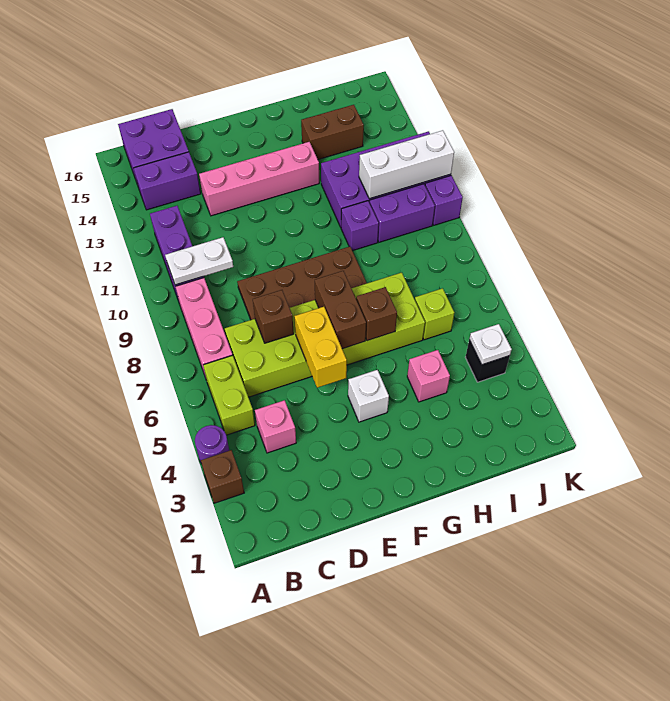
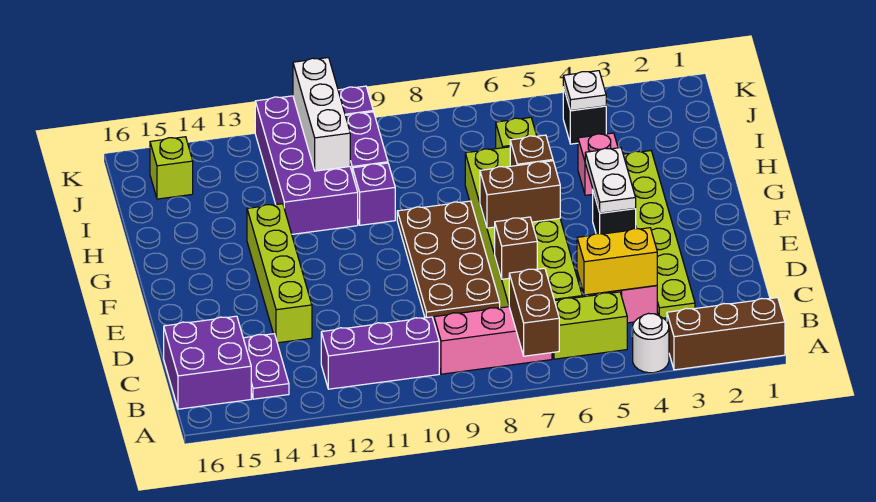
brown brick A3 level 1 -> brown brick A1:A3 level 1
purple round brick A4 level 1 -> white round brick A4 level 1
white plate B10:C10 level 2 -> white plate F4:G4 level 2
purple brick B14:C14 level 1 -> purple plate B14:C14 level 1
none -> lime plate C3:H3 level 1
pink brick D13:G13 level 1 -> lime brick D13:G13 level 1
yellow brick E5:E6 level 2 -> yellow brick C4:C5 level 2
white brick F4 level 1 -> black brick F4 level 1
brown brick H14:I14 level 1 -> brown brick A7:B7 level 2
none -> lime brick J15 level 1

